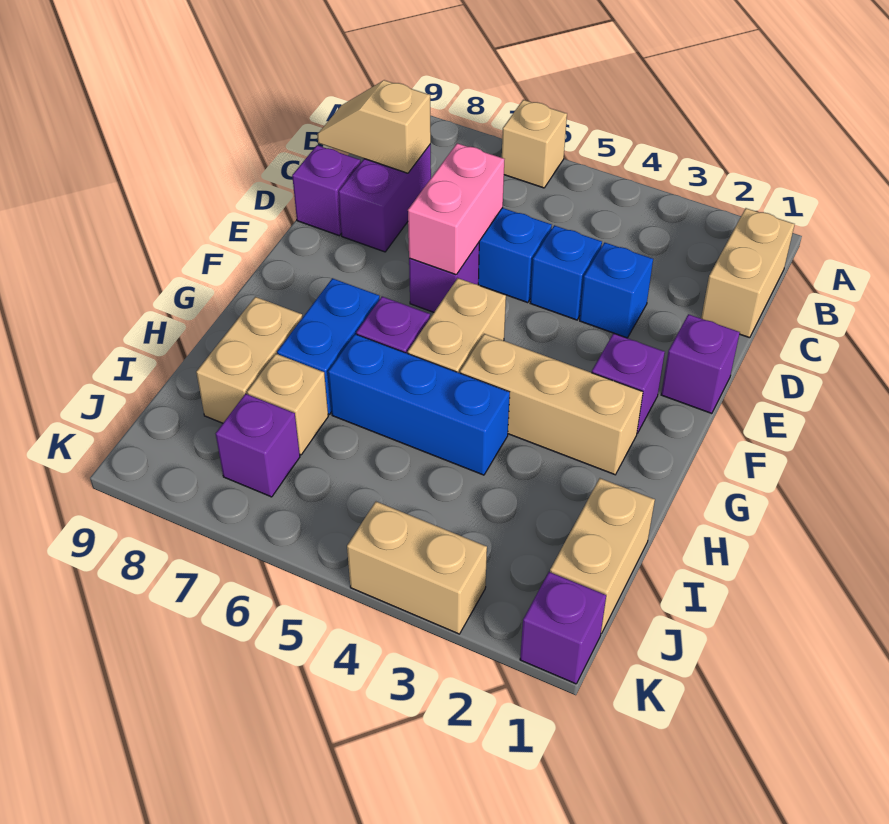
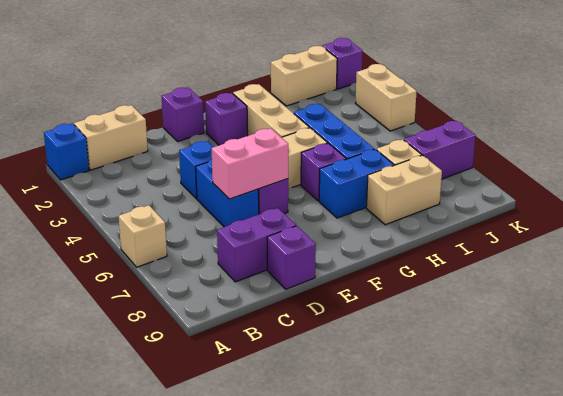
tan slope C8:C9 level 2 top 8 -> none
blue brick D3 level 1 -> blue brick A1 level 1
purple brick J7 level 1 -> purple brick J7:K7 level 1

